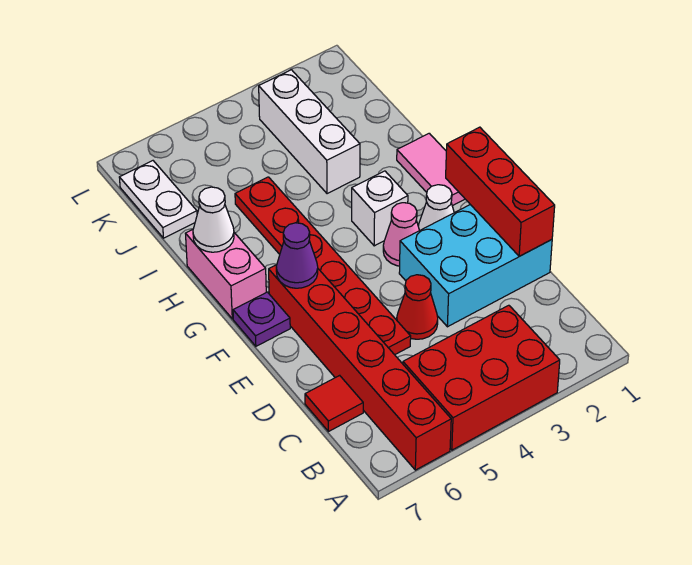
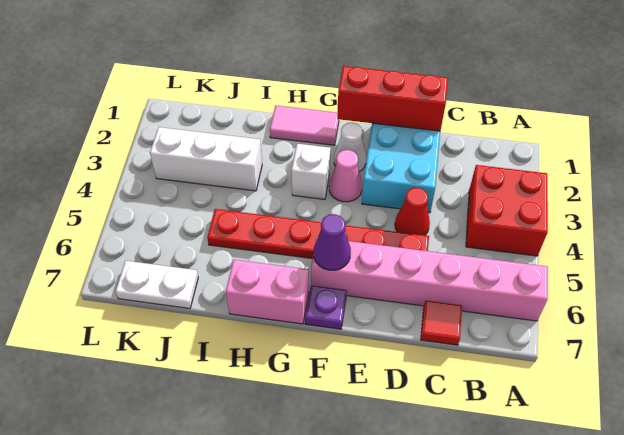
red brick A3:B5 level 1 -> red brick A3:B4 level 1
red brick A6:F6 level 1 -> pink brick A6:F6 level 1
white cone H7 level 2 -> none

